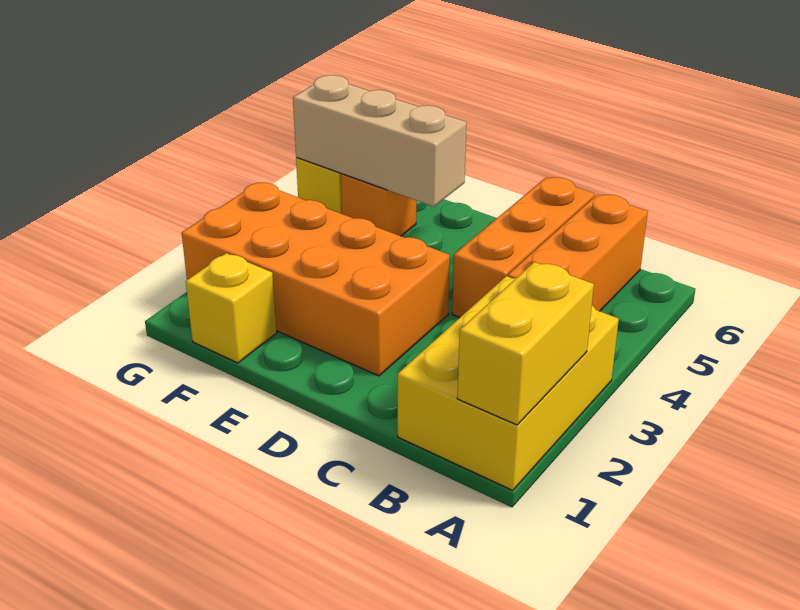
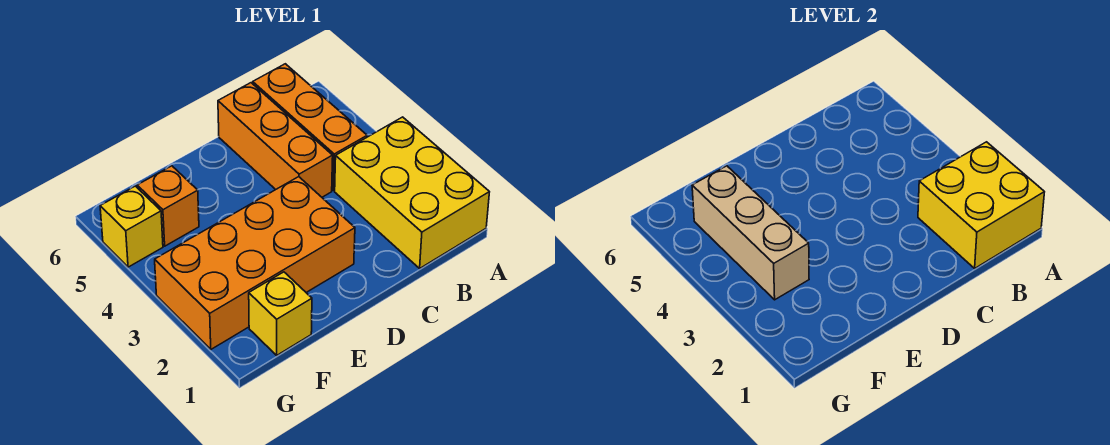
yellow brick A1:A2 level 2 -> yellow brick A1:B2 level 2
tan brick E5:G5 level 2 -> tan brick F3:F5 level 2

